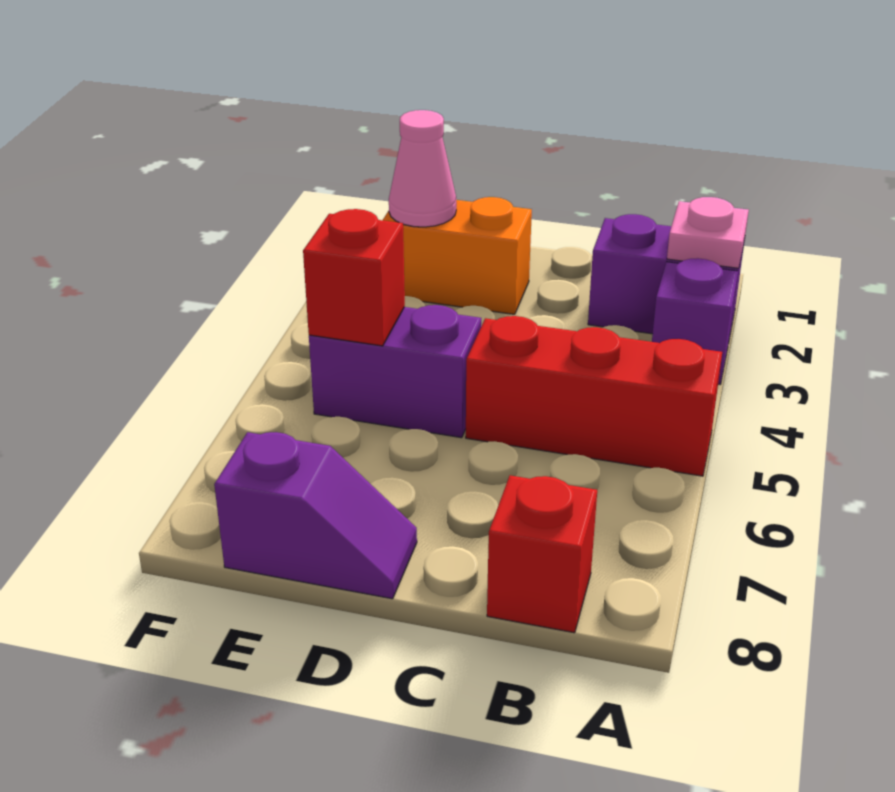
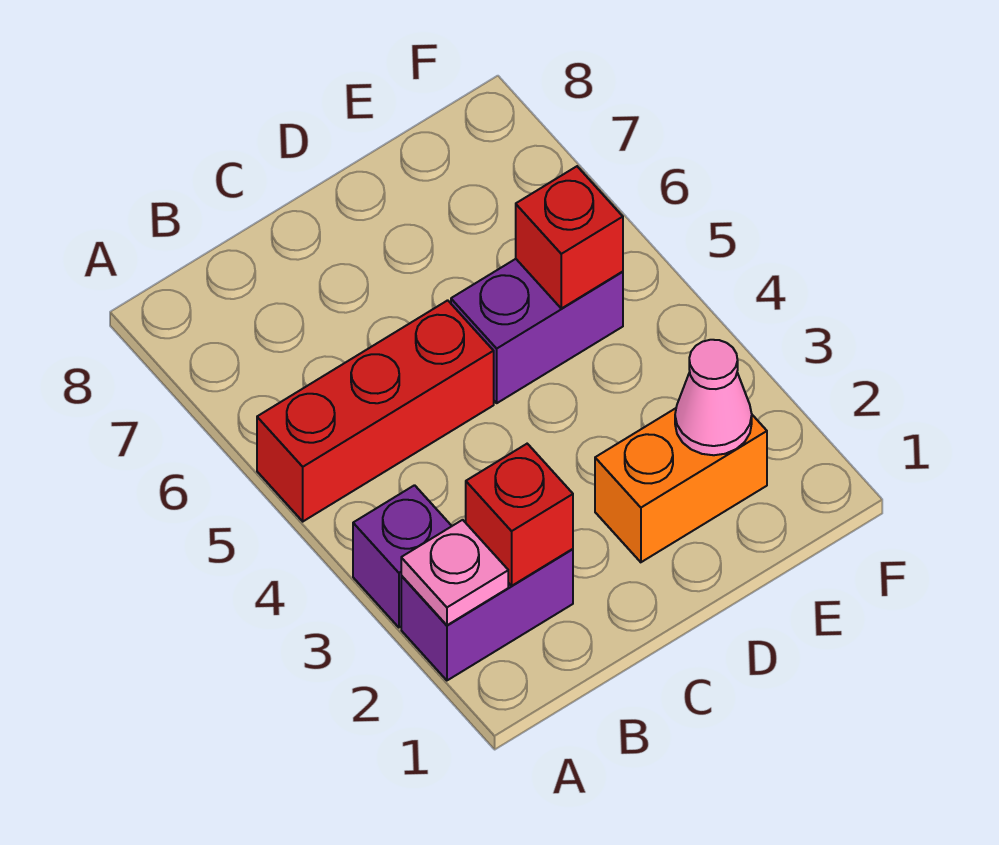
red brick B8 level 1 -> red brick B2 level 2
purple slope D8:E8 level 1 top E -> none

